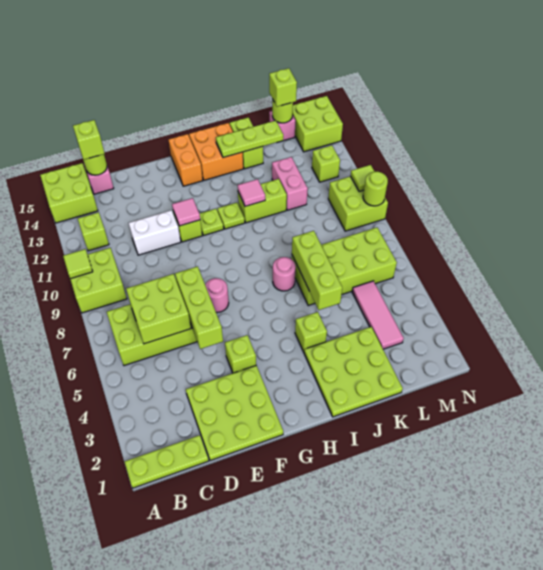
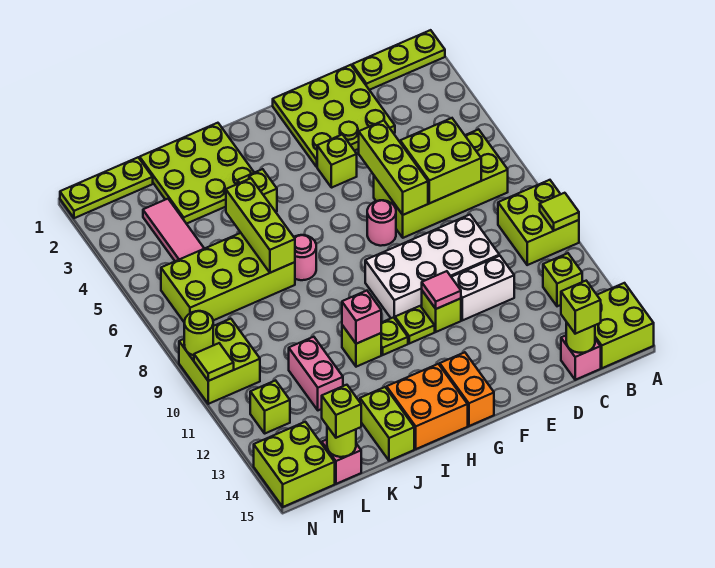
none -> white brick D9:G10 level 1
lime brick I11:J11 level 1 -> lime brick I11 level 1
pink tile I11 level 2 -> pink brick I11 level 2
lime plate I14:K14 level 2 -> lime plate L1:N1 level 1

